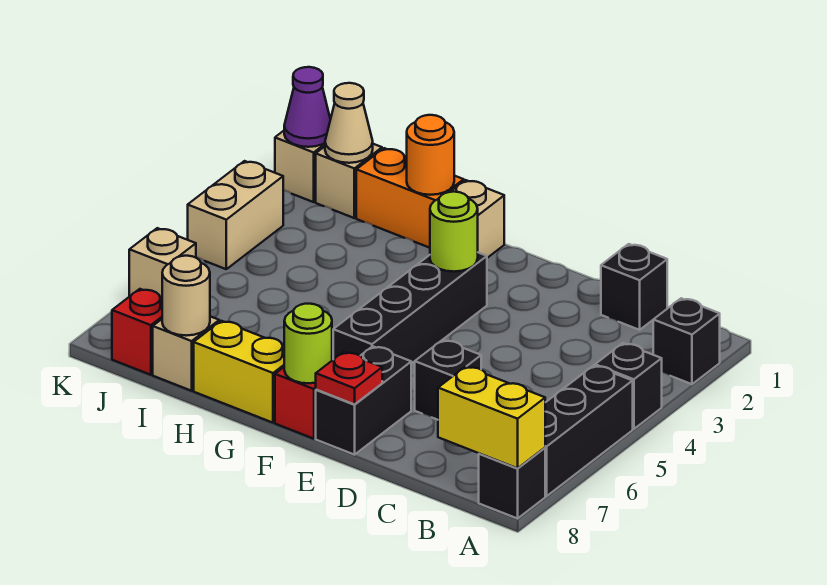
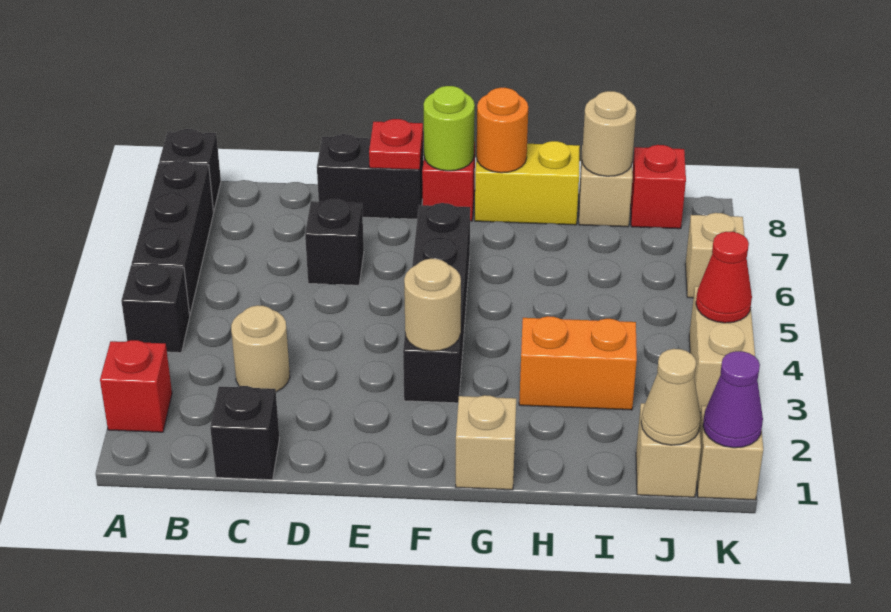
black brick A2 level 1 -> red brick A2 level 1
yellow brick A8:B8 level 2 -> none
none -> tan round brick C3 level 1
black brick E7:E8 level 1 -> black brick D8:E8 level 1
lime round brick F3 level 2 -> tan round brick F3 level 2
orange brick H1:I1 level 1 -> orange brick H3:I3 level 1
orange round brick H1 level 2 -> orange round brick G8 level 2
none -> red cone K4 level 2

